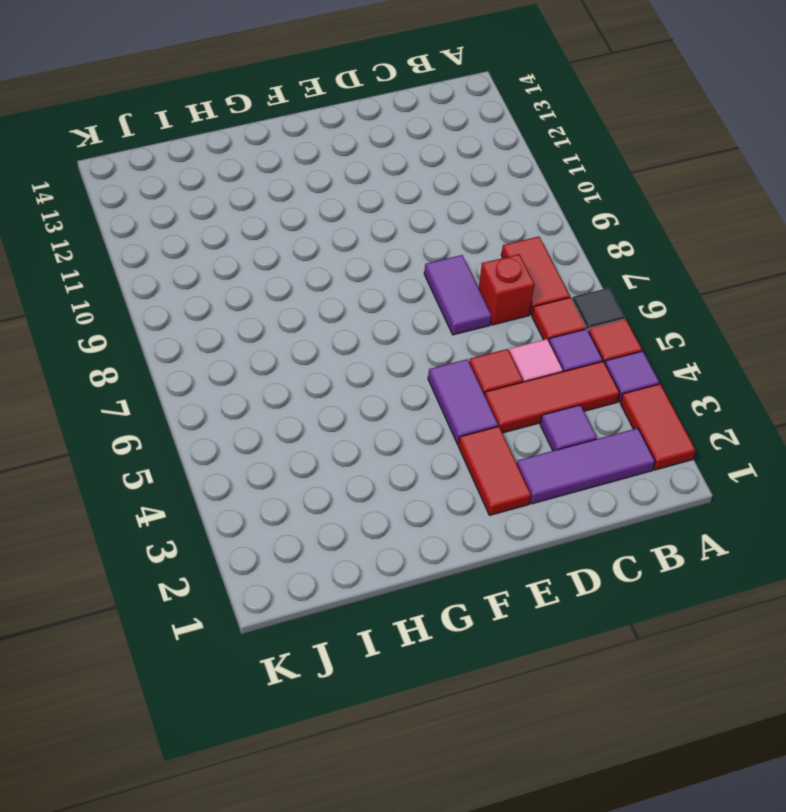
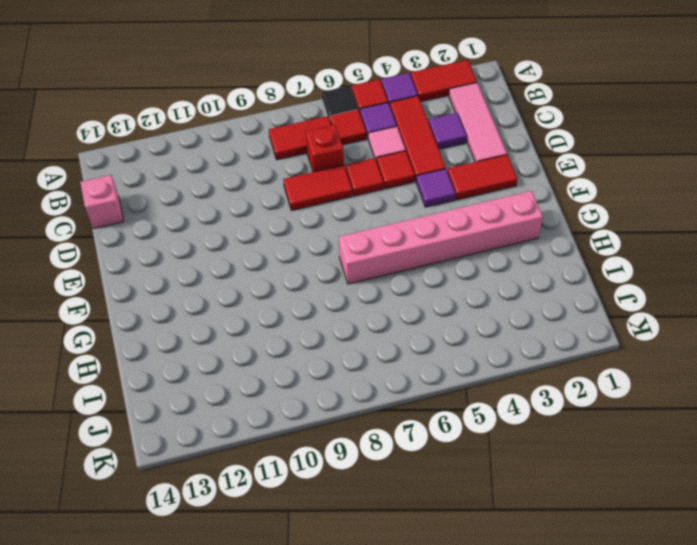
purple tile B2:D2 level 1 -> pink tile B2:D2 level 1
none -> pink brick C14 level 1
none -> red tile D6 level 1
purple tile D7:D8 level 1 -> red tile D7:D8 level 1
purple tile E4:E5 level 1 -> purple tile E4 level 1
none -> pink brick G2:G7 level 1

